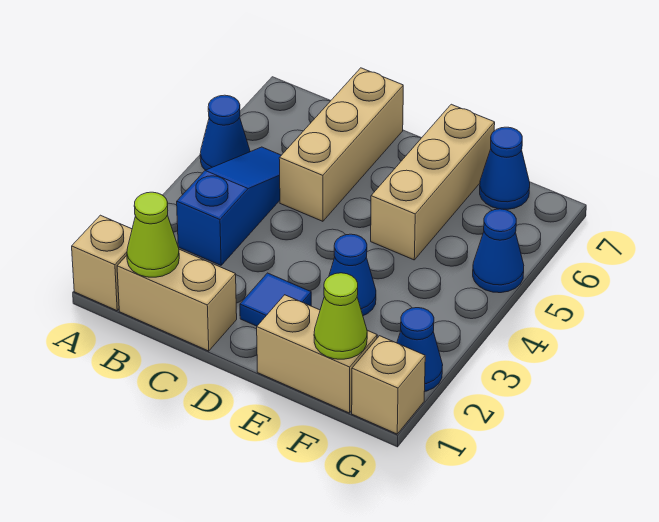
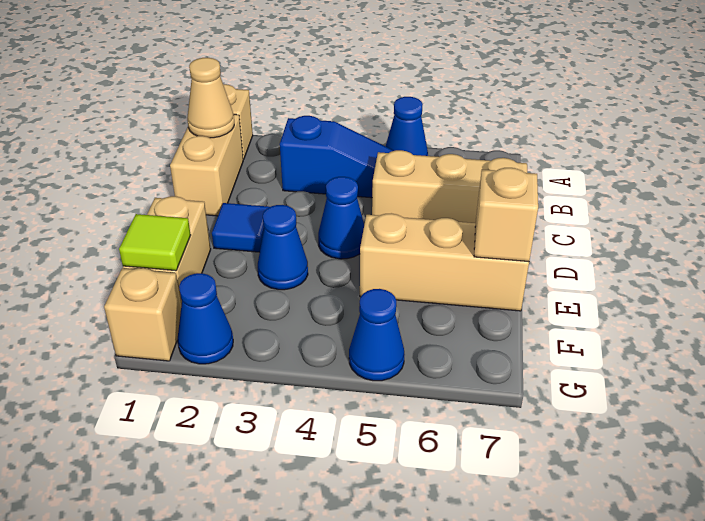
lime cone B1 level 2 -> tan cone B1 level 2
none -> tan brick E7 level 2
lime cone F1 level 2 -> lime tile F1 level 2
blue cone F7 level 1 -> blue cone D4 level 1

